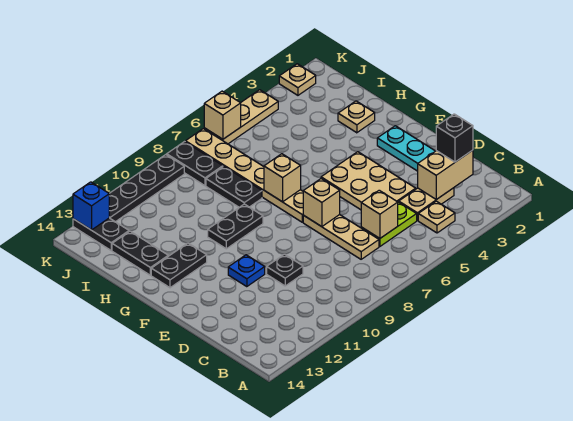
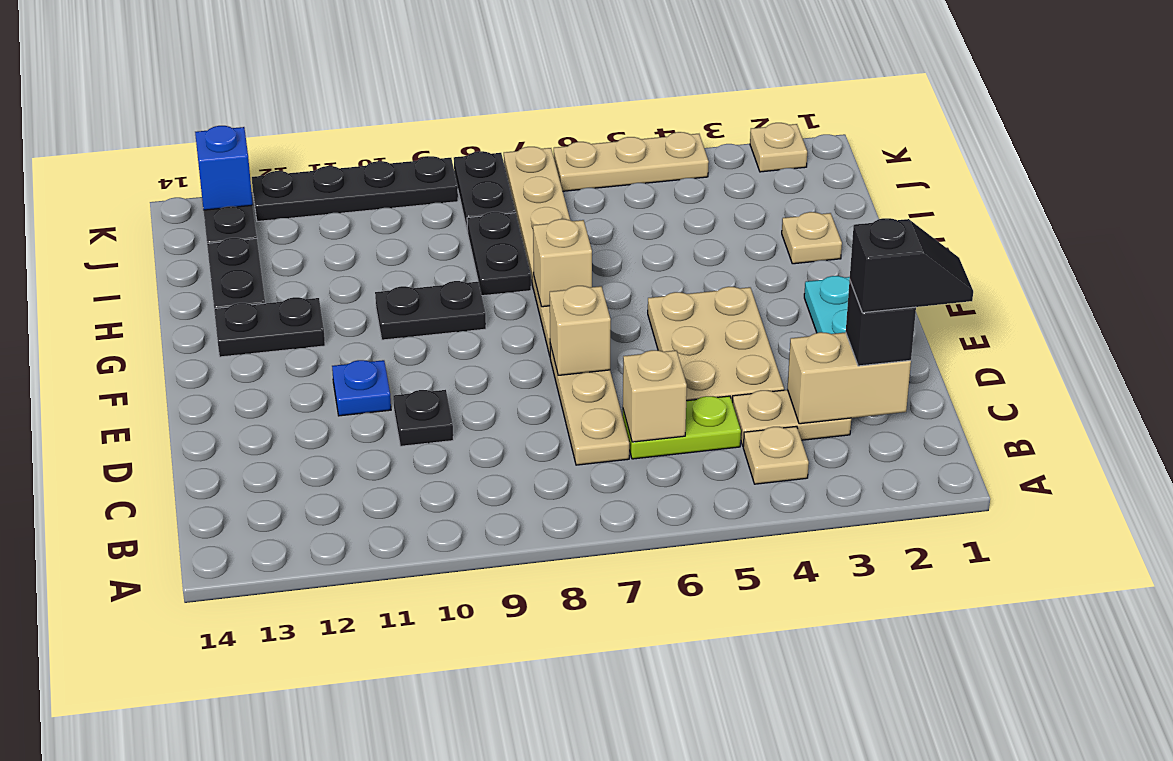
none -> black slope C1:C2 level 4 top 2
tan brick K6 level 2 -> none

